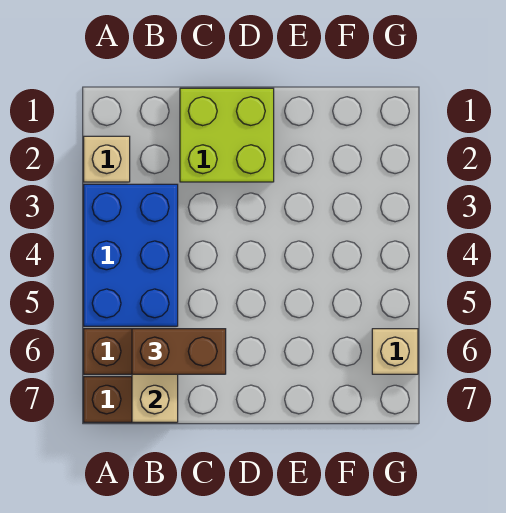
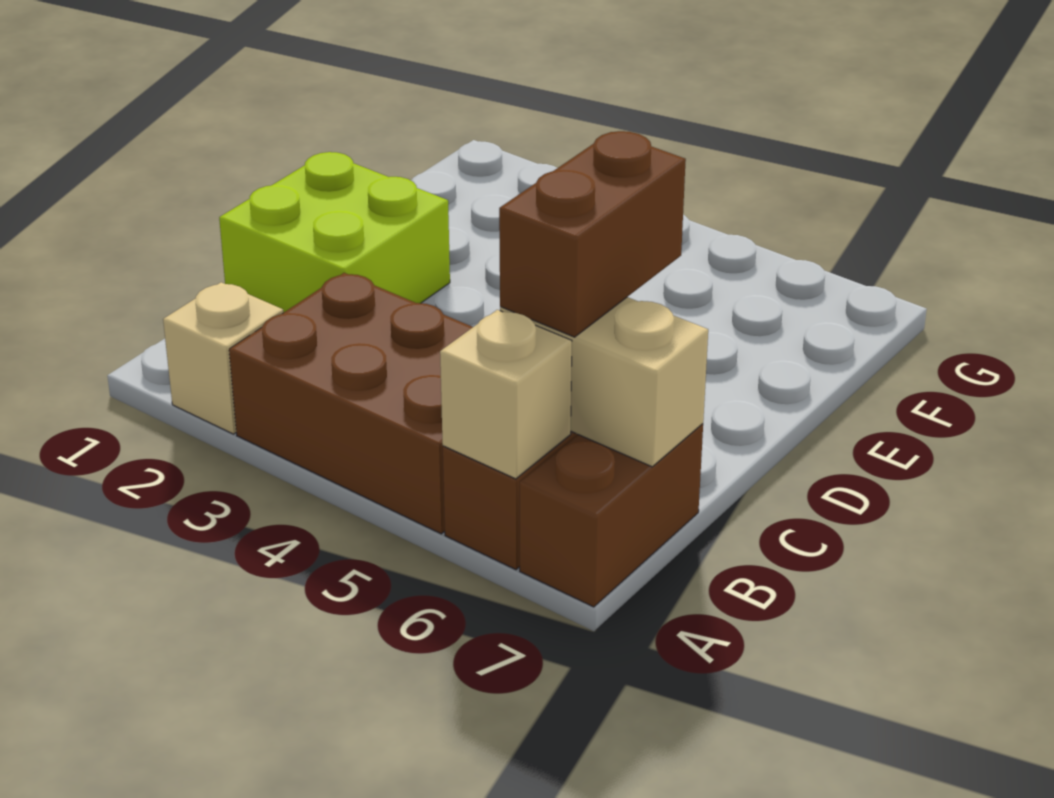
blue brick A3:B5 level 1 -> brown brick A3:B5 level 1
tan brick G6 level 1 -> tan brick A6 level 2

